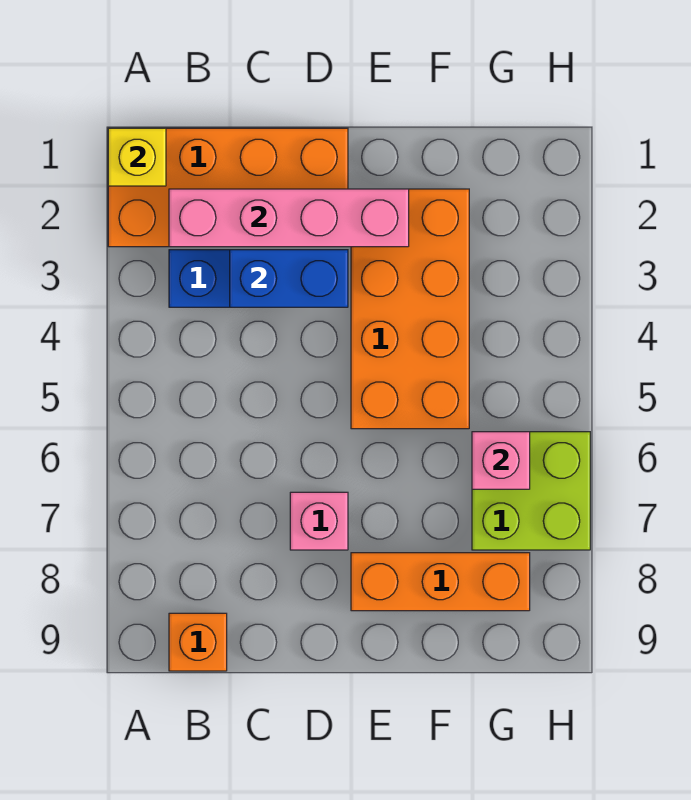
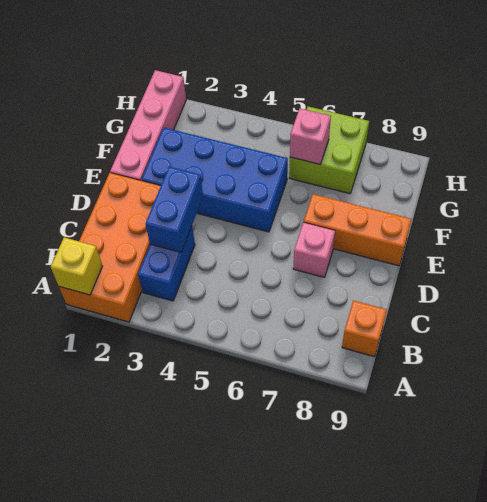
pink brick B2:E2 level 2 -> pink brick E1:H1 level 1
orange brick E2:F5 level 1 -> blue brick E2:F5 level 1
orange brick E8:G8 level 1 -> orange brick E7:E9 level 1

